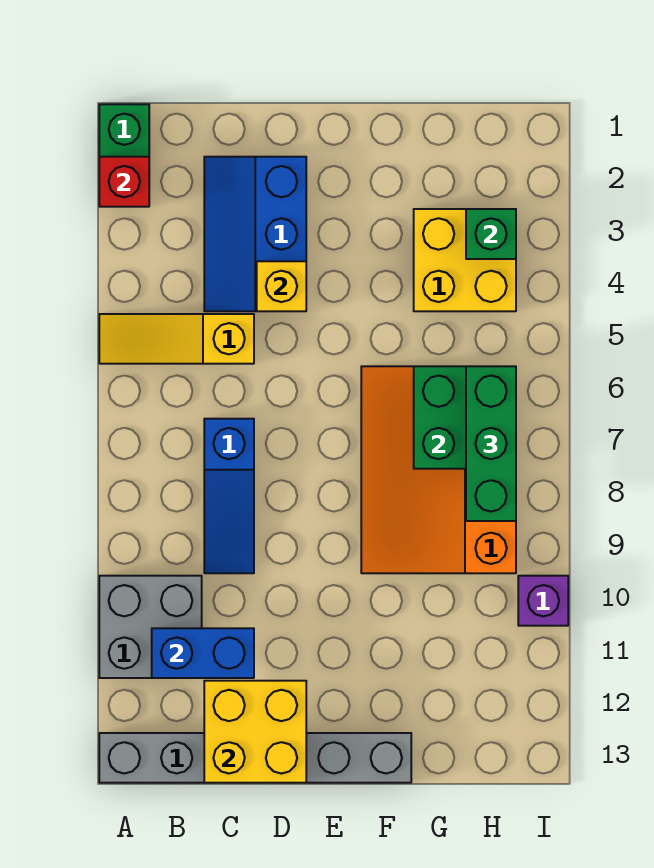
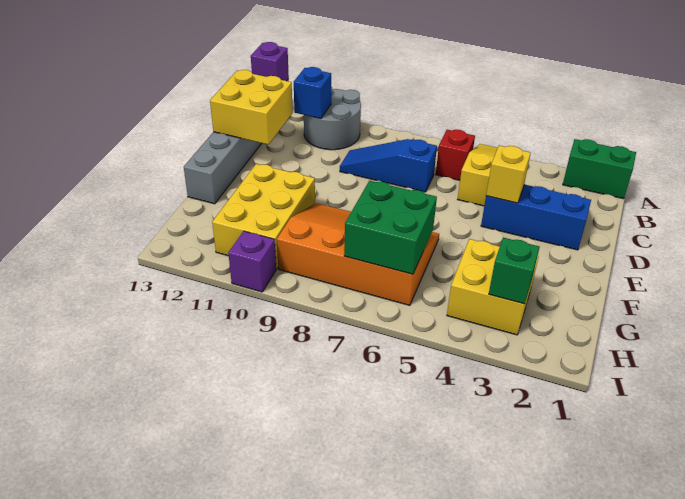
red brick A2 level 2 -> red brick B6 level 1
grey brick A10:B11 level 1 -> grey round brick A10:B11 level 1
none -> purple brick A13 level 2
blue brick B11:C11 level 2 -> blue brick B11 level 2
none -> yellow brick F10:H11 level 1
green brick H6:H8 level 3 -> none

